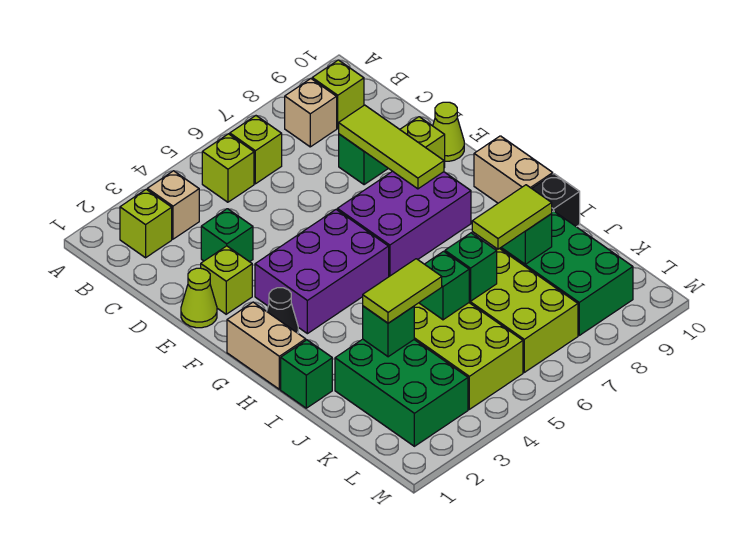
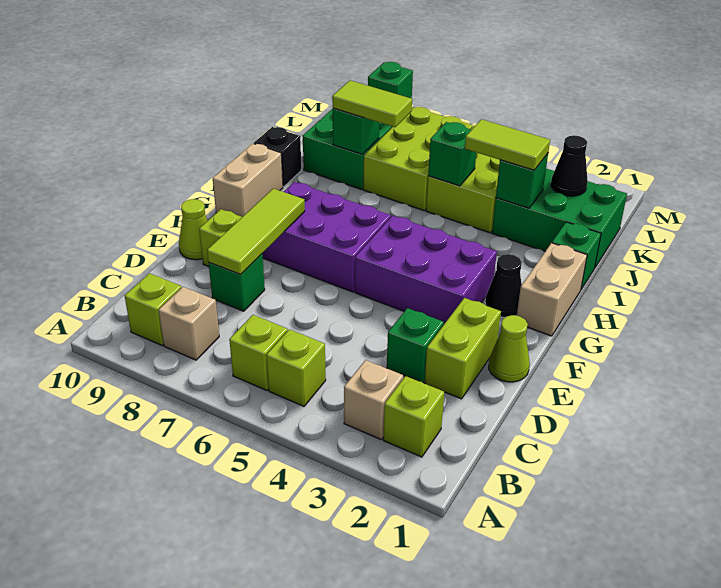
lime brick E2 level 1 -> lime brick D2:E2 level 1
green brick J2:L3 level 1 -> green brick J1:K3 level 1
green brick J6 level 2 -> green brick L8 level 2
none -> black cone K2 level 2

